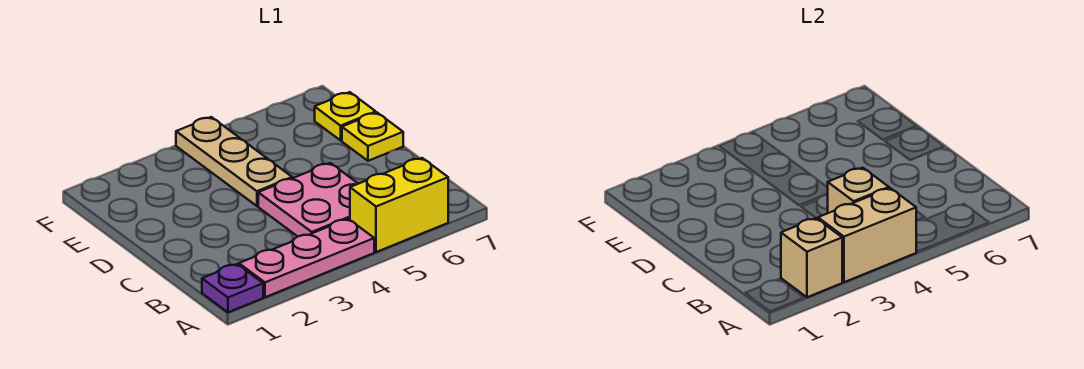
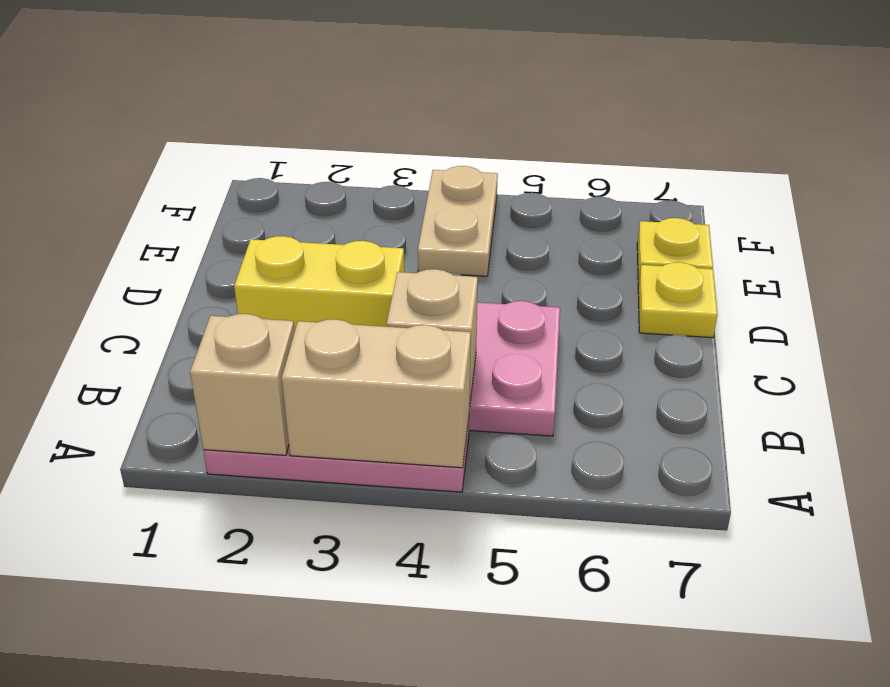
purple plate A1 level 1 -> none
yellow brick A5:A6 level 1 -> yellow brick C2:C3 level 1
tan plate D4:F4 level 1 -> tan plate E4:F4 level 1

